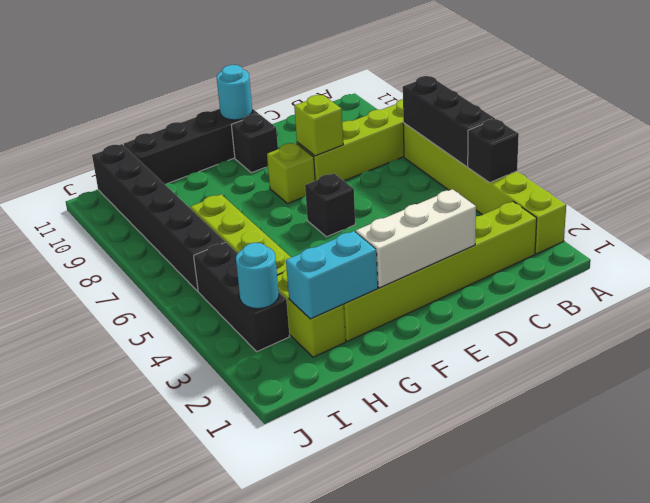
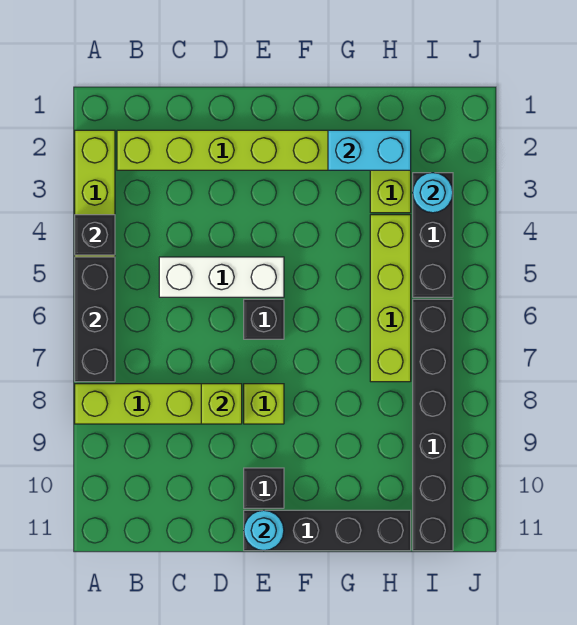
white brick D2:F2 level 2 -> white brick C5:E5 level 1

